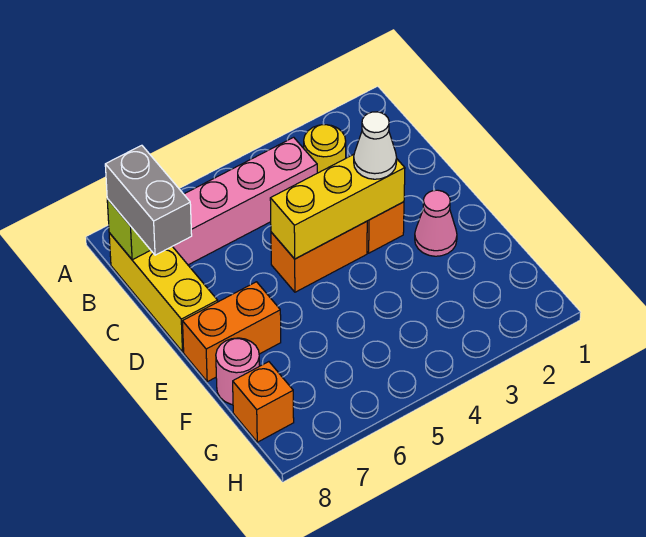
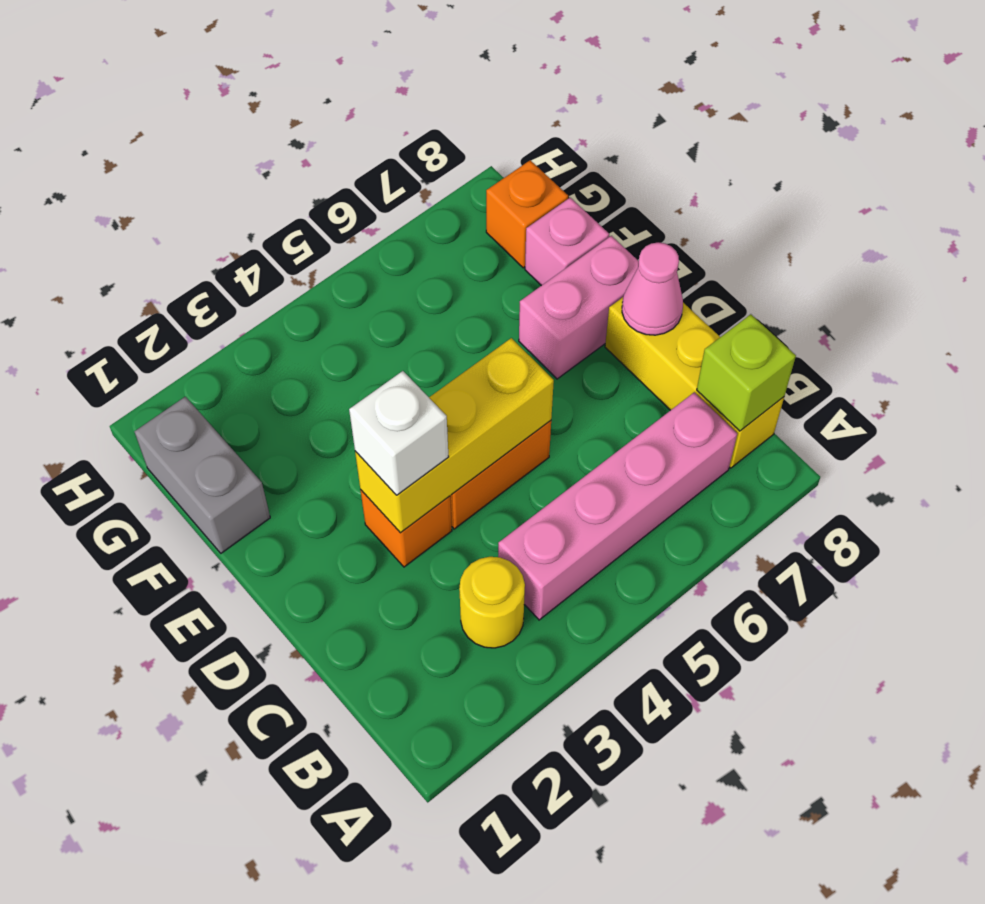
grey brick B8:C8 level 3 -> grey brick F1:G1 level 1
white cone D3 level 3 -> white brick D3 level 3
pink cone E2 level 1 -> pink cone D8 level 2
orange brick E7:E8 level 1 -> pink brick E7:E8 level 1
pink round brick F8 level 1 -> pink brick F8 level 1

